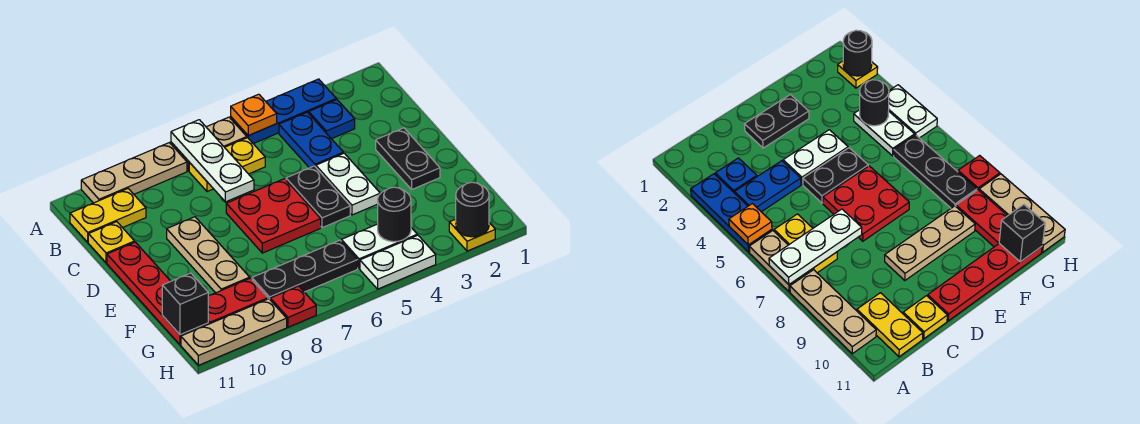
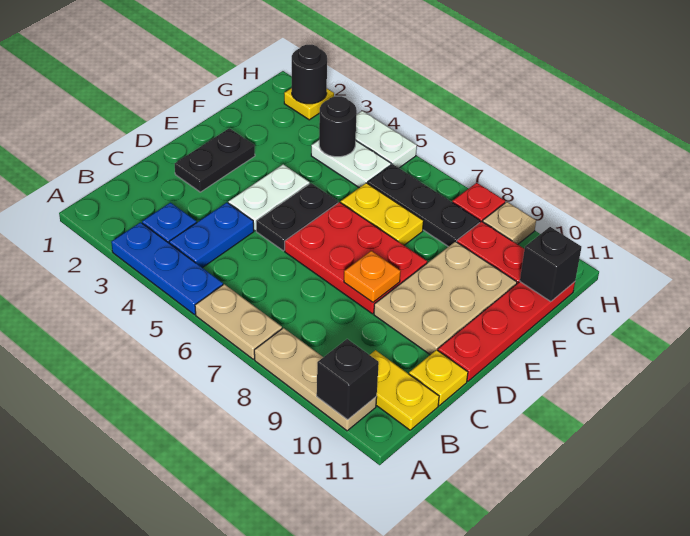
orange plate A5 level 2 -> orange plate D8 level 2
white plate A7:C7 level 2 -> none
none -> black brick A10 level 2
yellow plate B6:B7 level 1 -> yellow plate F6:F7 level 1
red plate D6:E7 level 1 -> red plate D6:E8 level 1
tan plate D9:F9 level 1 -> tan plate D9:F10 level 1
tan plate H9:H11 level 1 -> tan plate H9 level 1

